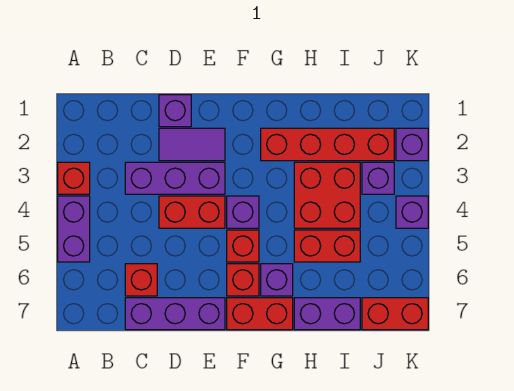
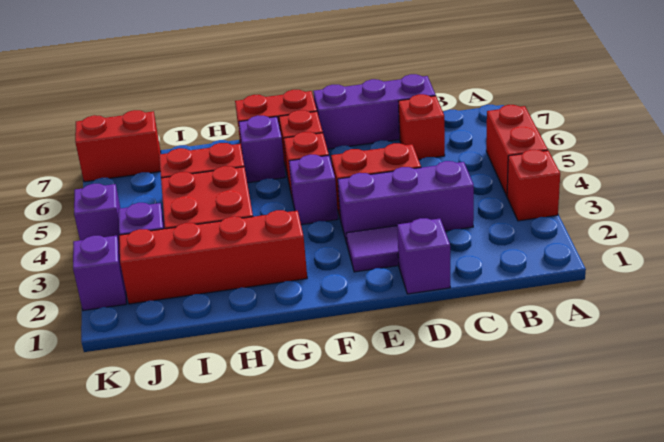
purple brick A4:A5 level 1 -> red brick A4:A5 level 1
purple brick H7:I7 level 1 -> none

